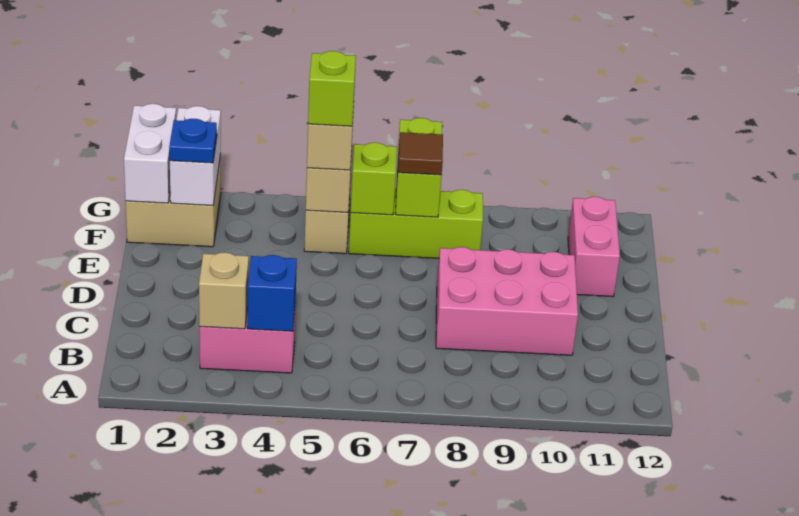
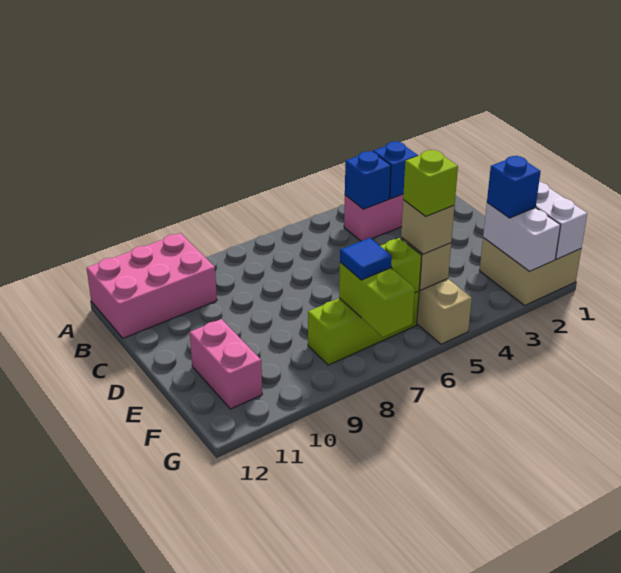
tan brick B3 level 2 -> blue brick B3 level 2
pink brick C8:D10 level 1 -> pink brick A10:B12 level 1
blue plate F2 level 3 -> blue brick F2 level 3
brown tile F7 level 3 -> blue tile F7 level 3

